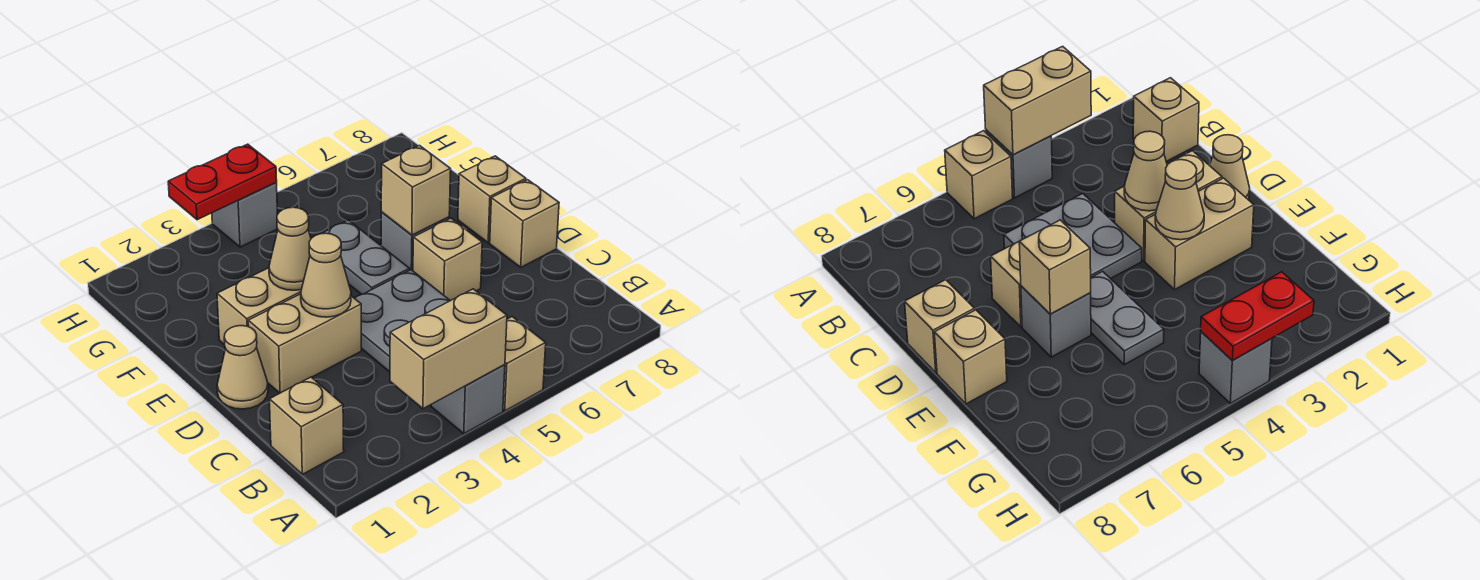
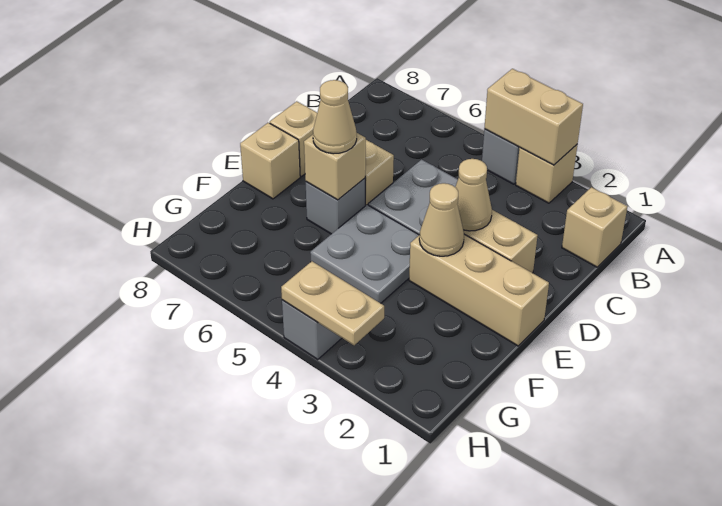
tan brick A5 level 1 -> tan brick A3 level 1
tan cone D1 level 1 -> tan cone E6 level 3
tan brick E2:E3 level 1 -> tan brick E1:E3 level 1
grey plate E5:F5 level 1 -> grey plate E4:F5 level 1
red plate H3:H4 level 2 -> tan plate H3:H4 level 2

